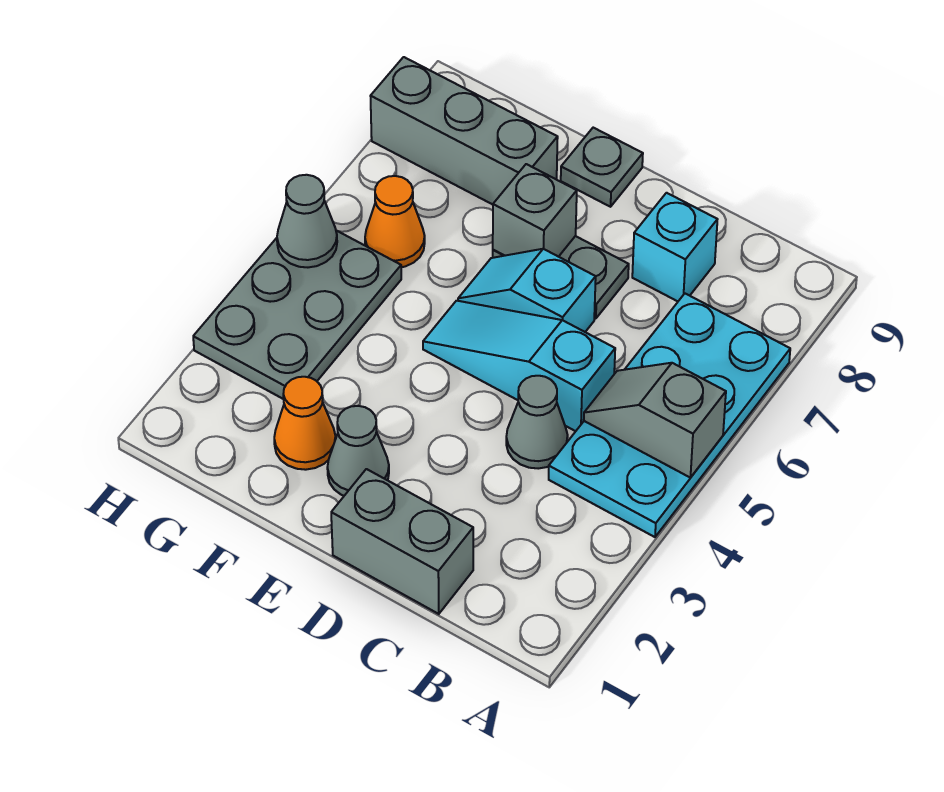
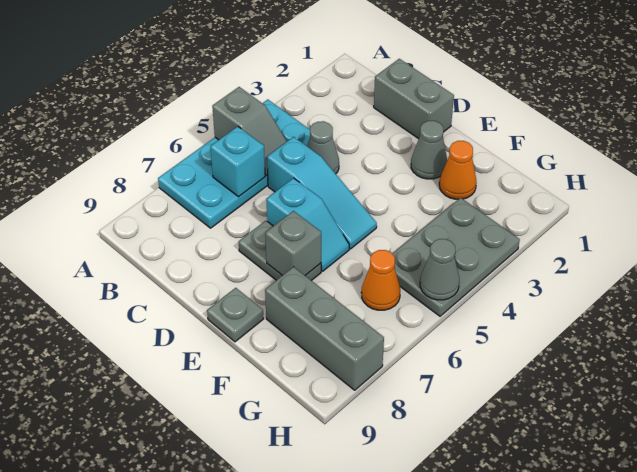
cyan brick C8 level 1 -> cyan brick B6 level 2

